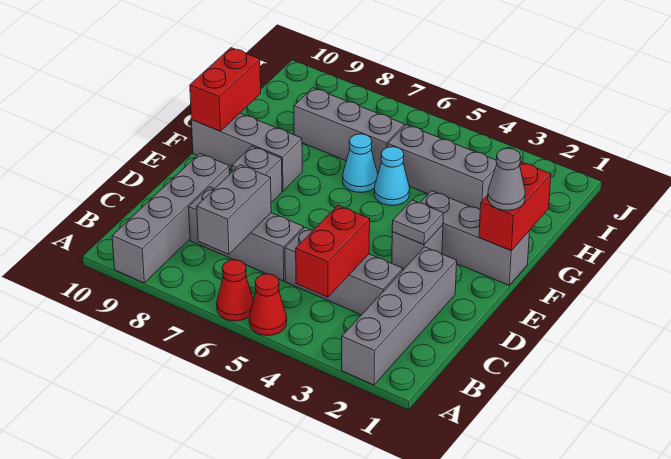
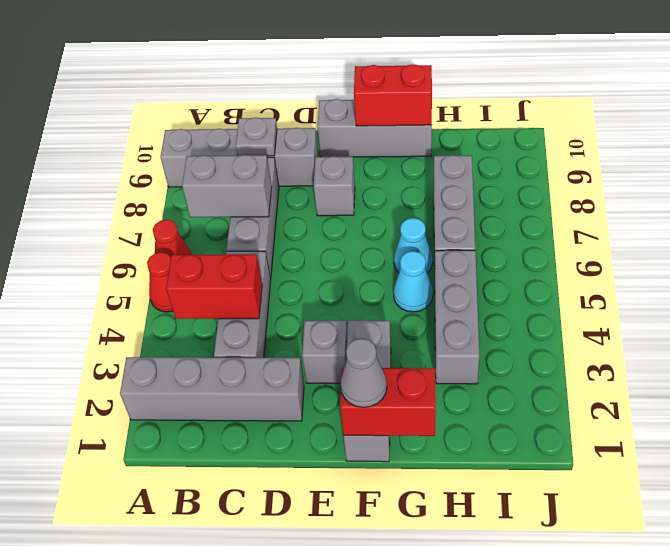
grey plate E3 level 2 -> grey plate C9 level 2
grey brick F8:F10 level 1 -> grey brick E10:G10 level 1

